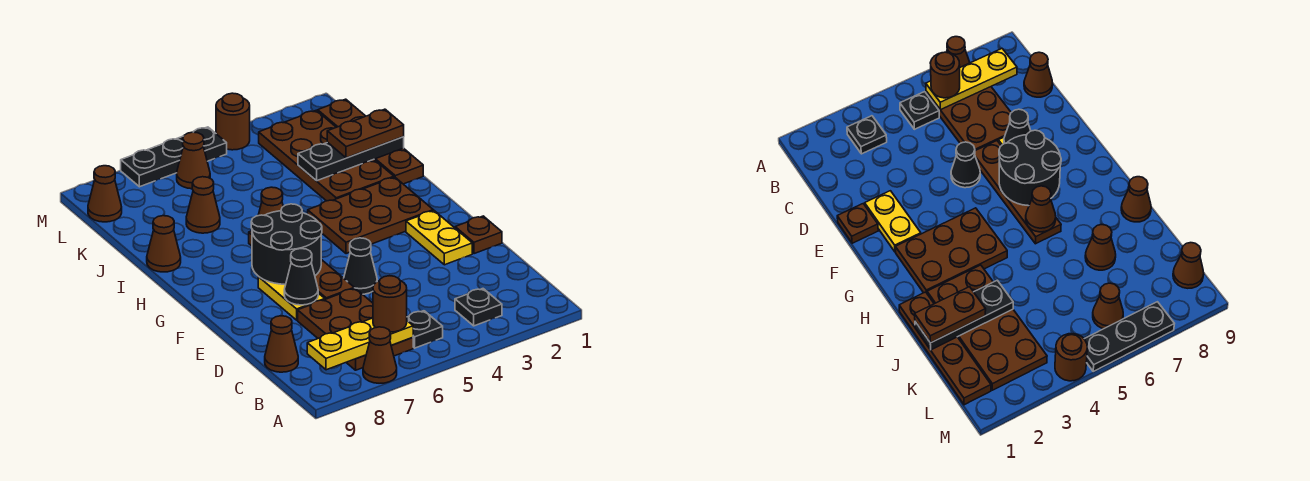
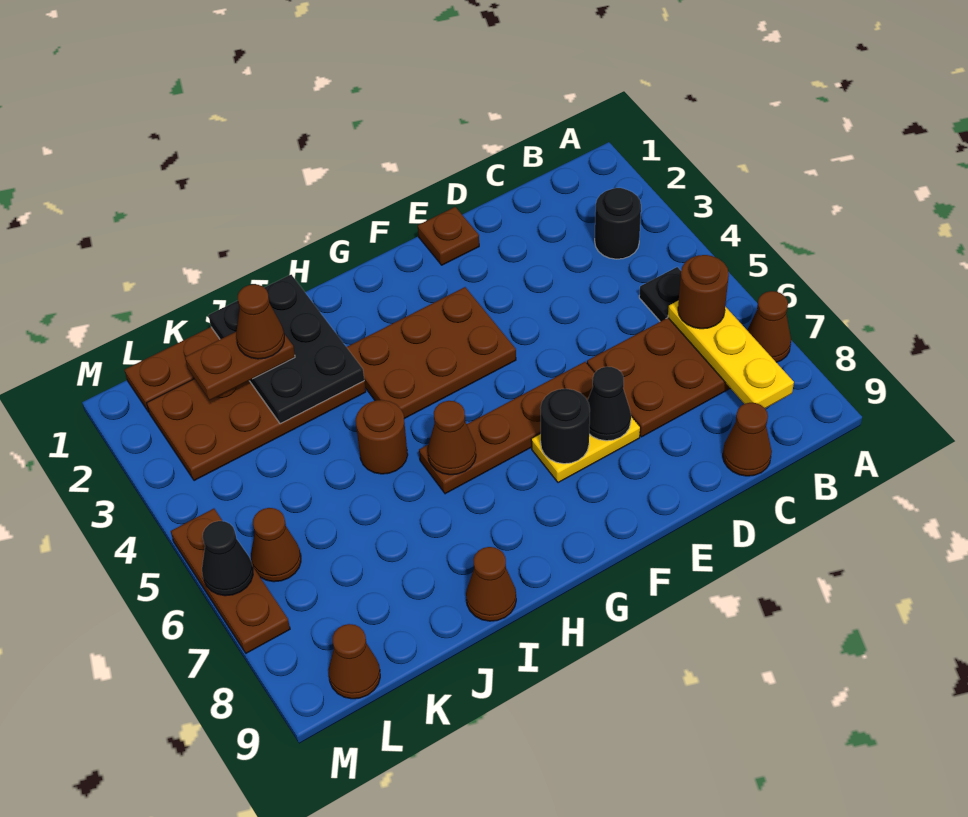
black plate B3 level 1 -> black round brick B3 level 1
yellow plate E2:F2 level 1 -> none
black cone E5 level 1 -> black cone M6 level 2
black round brick F6:G7 level 2 -> black round brick F7 level 2
brown plate G2:H4 level 1 -> brown plate F3:H4 level 1
black plate J1:J3 level 2 -> black plate I1:J3 level 2
brown plate J1:J2 level 3 -> brown plate J2:K2 level 3
brown cone J7 level 1 -> brown cone J2 level 4
brown round brick M4 level 1 -> brown round brick I5 level 1
black plate M5:M7 level 1 -> brown plate M5:M7 level 1

